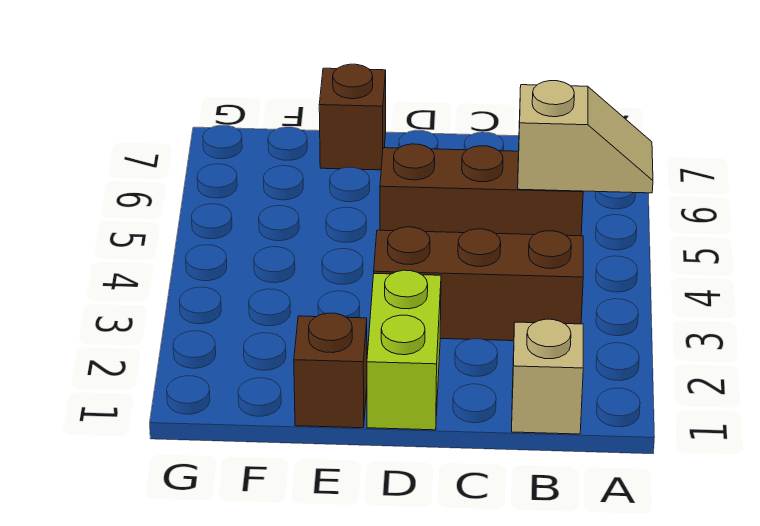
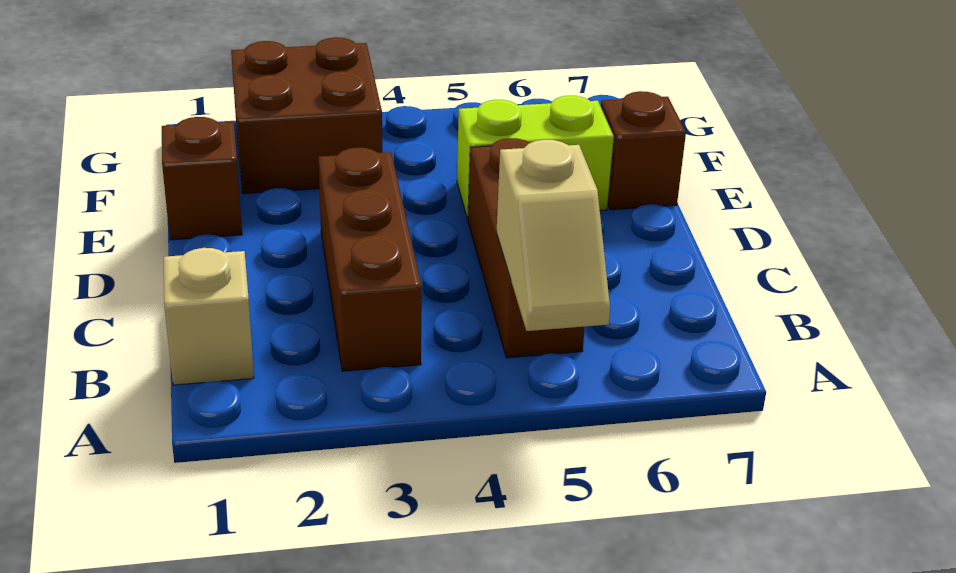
lime brick D1:D2 level 1 -> lime brick E5:E6 level 1
none -> brown brick F2:G3 level 1

